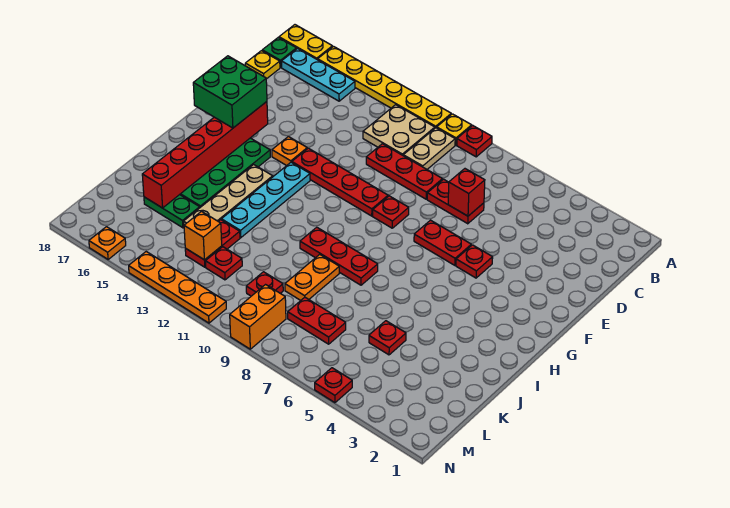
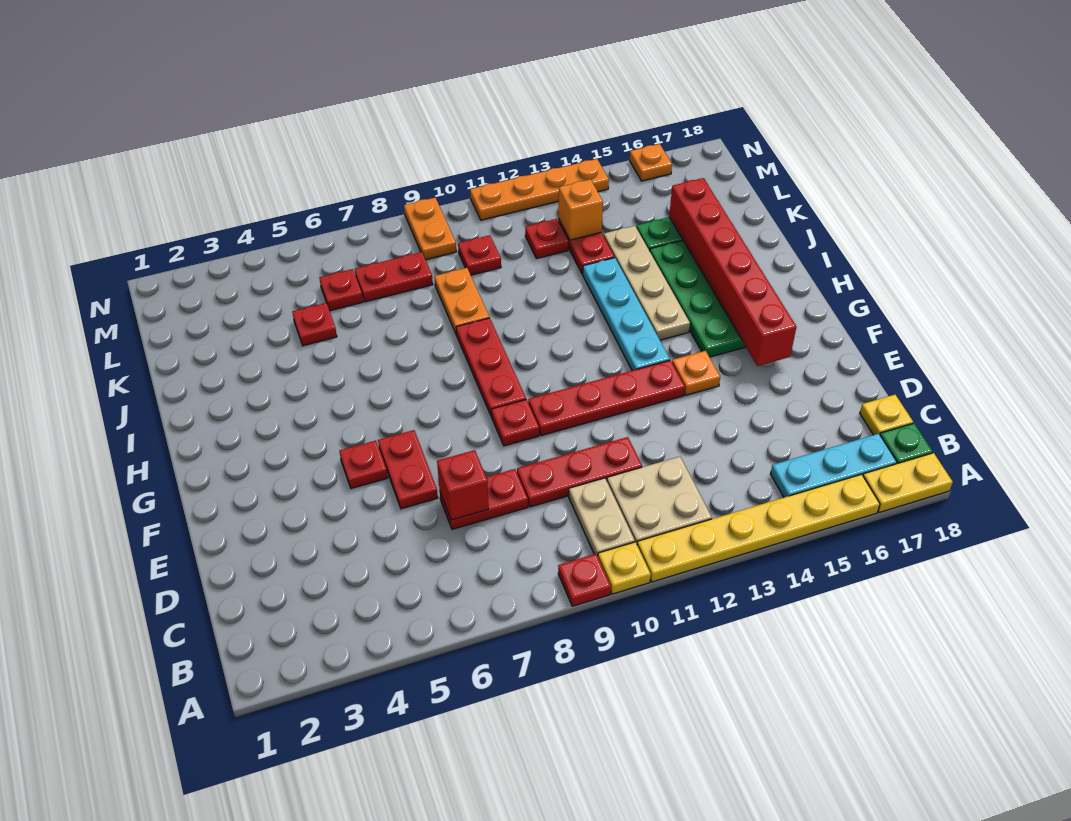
red plate F6:F7 level 1 -> red plate E6:F6 level 1
green brick F16:G17 level 3 -> none
red plate I8:I10 level 1 -> red plate G9:I9 level 1
orange brick M9:N9 level 1 -> orange plate M9:N9 level 1
red plate N5 level 1 -> red plate L6 level 1

